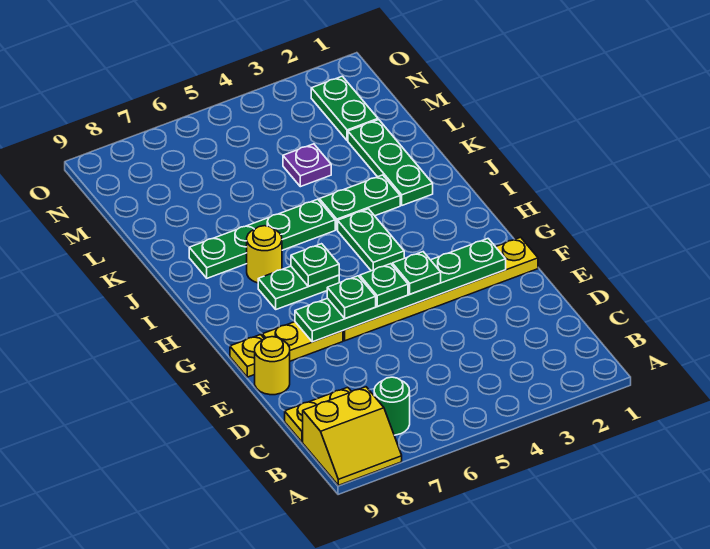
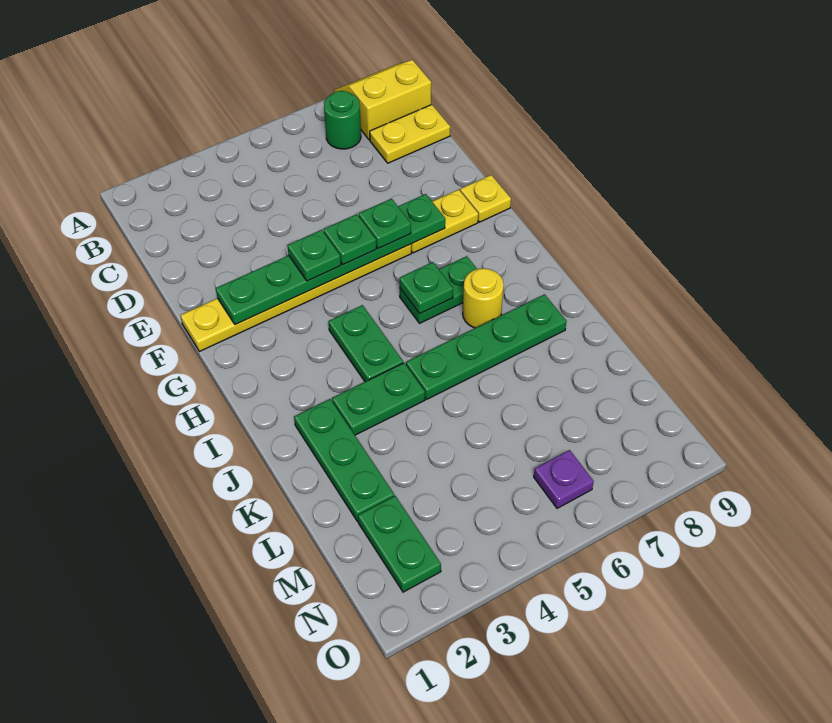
yellow round brick E9 level 1 -> none
purple plate L4 level 1 -> purple plate N6 level 1

